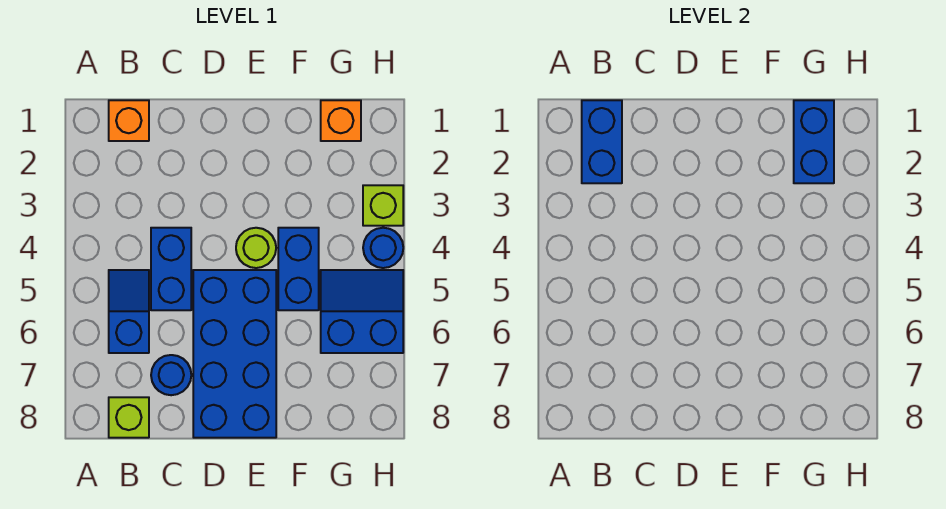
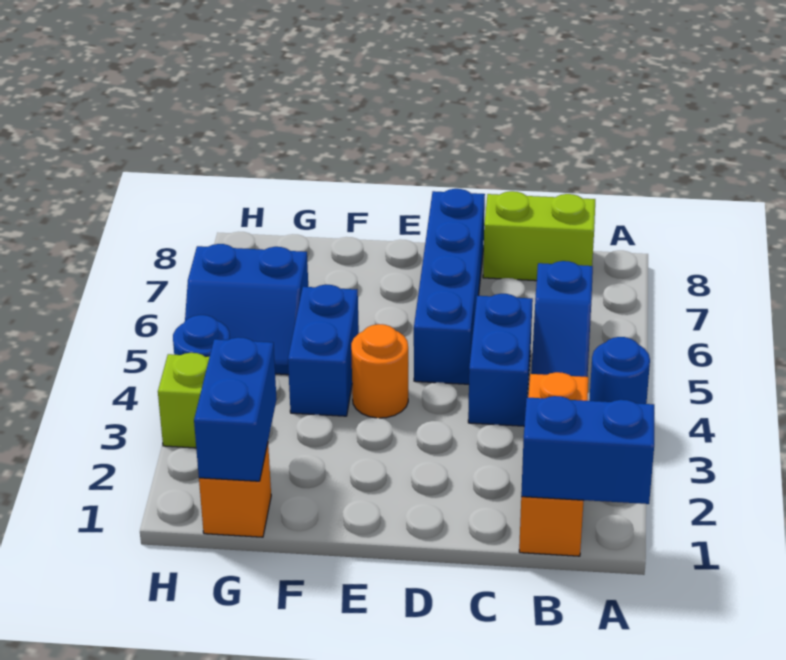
orange brick B1 level 1 -> orange brick B1:B3 level 1
blue brick B1:B2 level 2 -> blue brick A1:B1 level 2
lime brick B8 level 1 -> lime brick B8:C8 level 1
blue round brick C7 level 1 -> blue round brick A4 level 1
blue brick D5:E8 level 1 -> blue brick D5:D8 level 1
lime round brick E4 level 1 -> orange round brick E4 level 1

